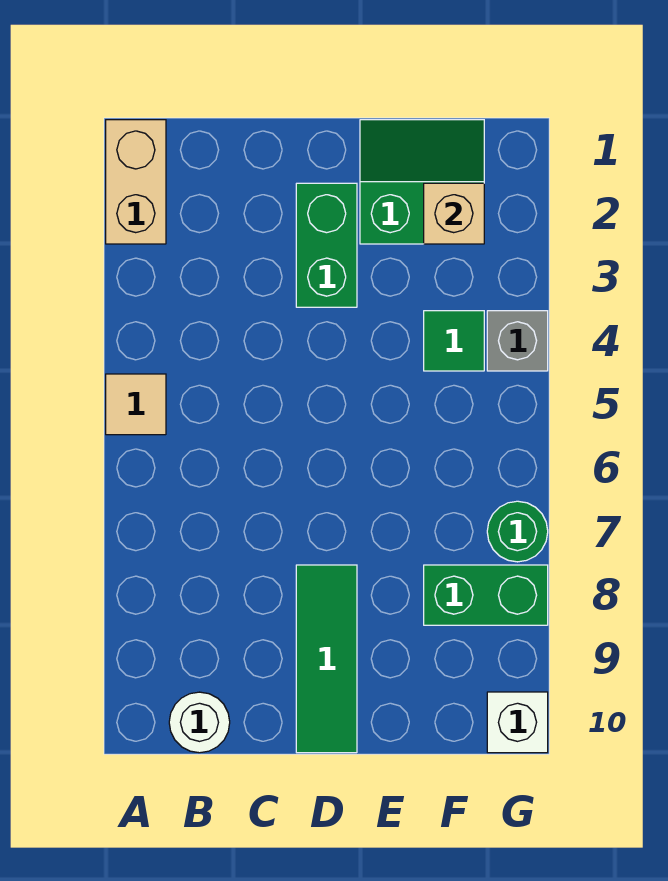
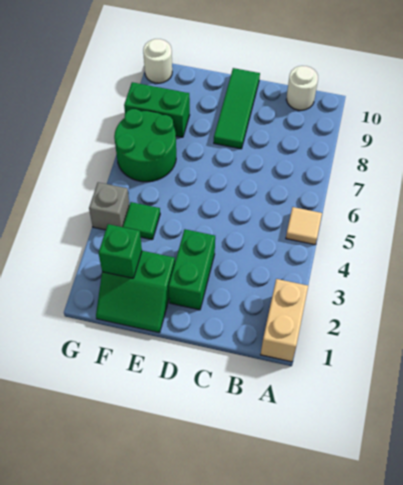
tan brick F2 level 2 -> green brick F2 level 2
green round brick G7 level 1 -> green round brick F6:G7 level 1
white brick G10 level 1 -> white round brick G10 level 1

